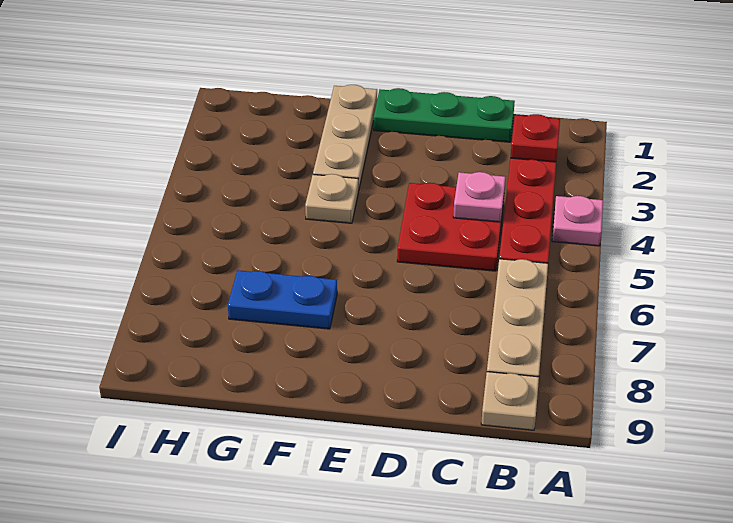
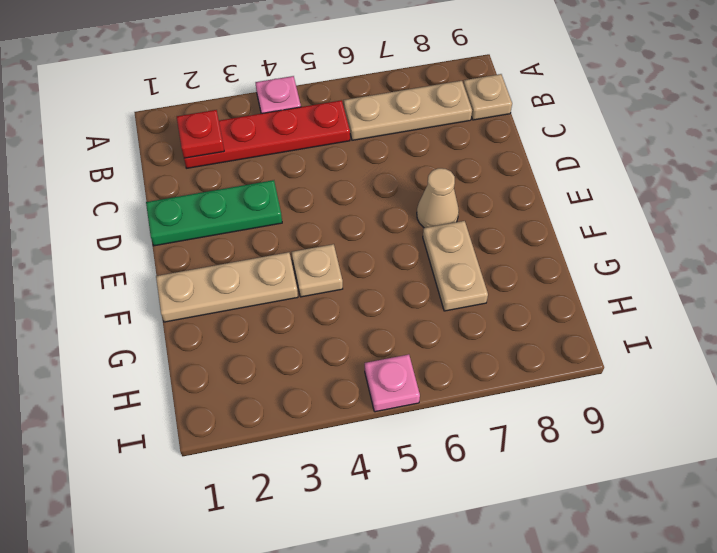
green plate C1:E1 level 1 -> green plate D1:D3 level 1
red plate C4:D5 level 1 -> none
pink plate C4 level 2 -> pink plate I5 level 1
none -> tan cone E7 level 1
blue plate F7:G7 level 1 -> tan plate F7:G7 level 1

